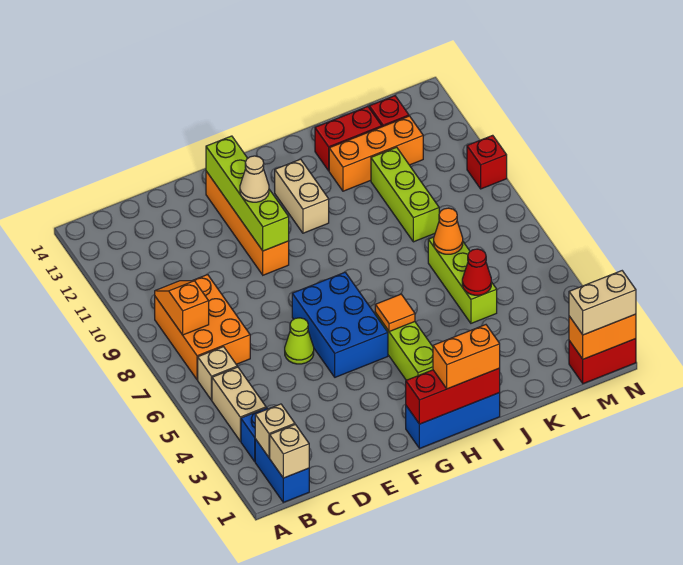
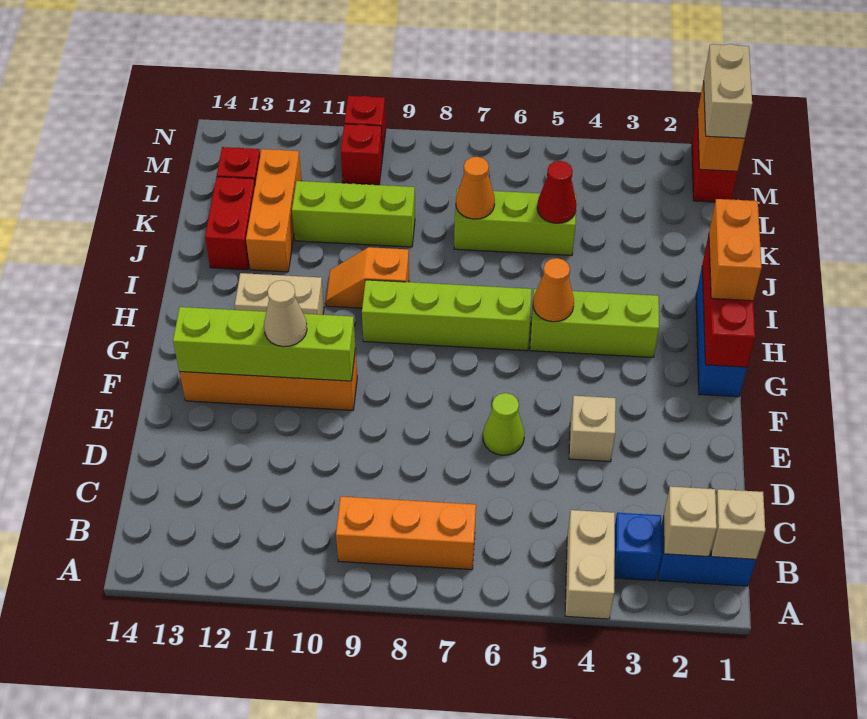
tan brick B4:B5 level 1 -> tan brick A4:B4 level 1
tan brick B6 level 1 -> tan brick E4 level 1
orange brick B7:C9 level 1 -> orange brick B7:B9 level 1
orange slope B8:B9 level 2 top 8 -> orange slope I9:I10 level 1 top 9
blue brick F5:G7 level 1 -> none
orange tile H5 level 2 -> orange cone H5 level 2
none -> lime brick H6:H9 level 1
none -> red brick M10 level 1

